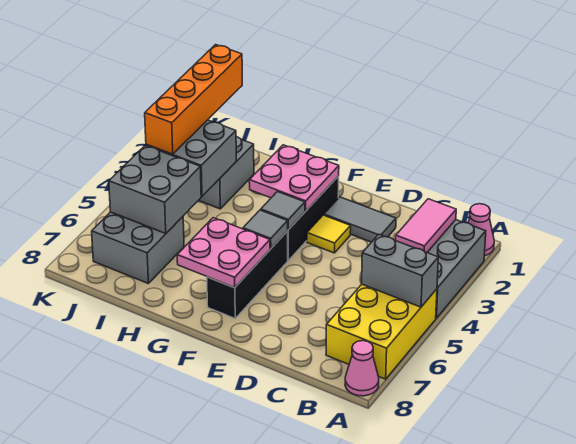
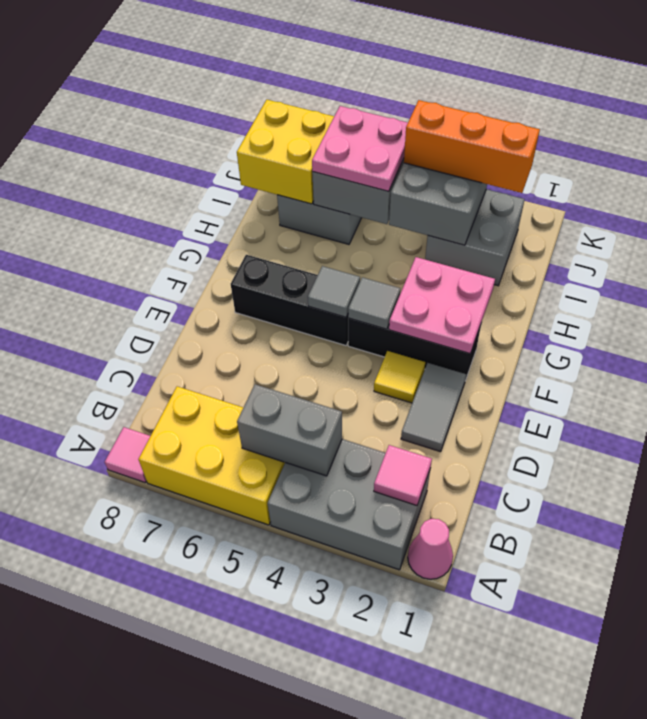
grey brick A5:B5 level 2 -> grey brick B4:B5 level 2
pink cone A8 level 1 -> pink tile A8 level 1
pink tile B2:B3 level 2 -> pink tile B2 level 2
pink plate F6:G7 level 2 -> pink plate I5:J6 level 3
none -> yellow brick I7:J8 level 2
orange brick J1:J4 level 3 -> orange brick J2:J4 level 3

